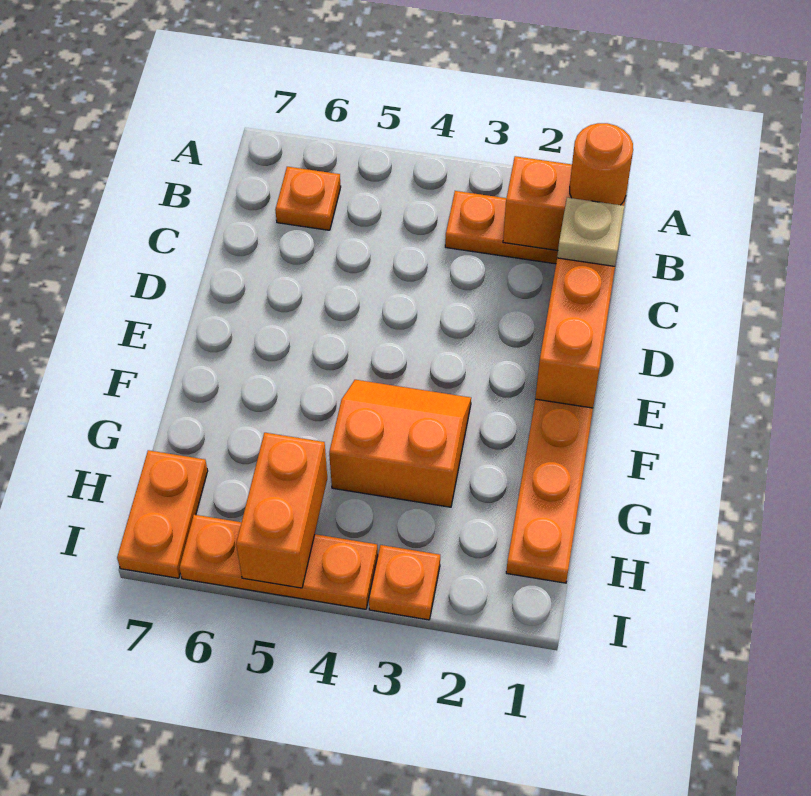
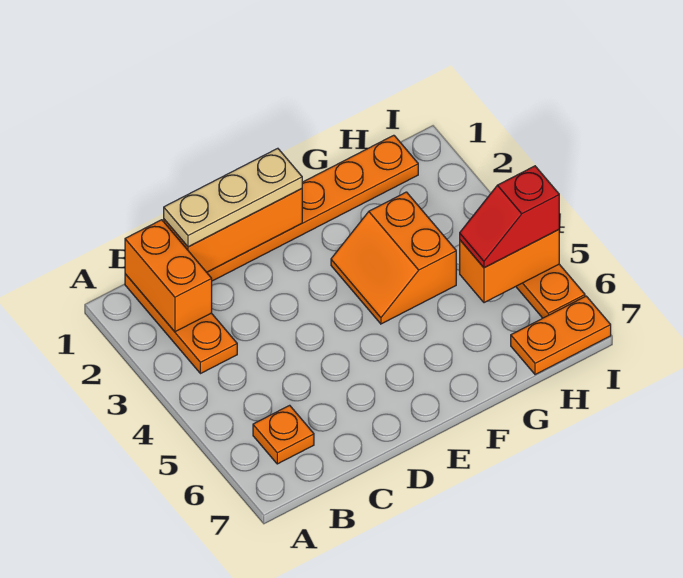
orange round brick B1 level 3 -> none
tan plate C1 level 3 -> tan plate C1:E1 level 3
none -> red slope H5:I5 level 3 top I
orange plate I3 level 1 -> none

